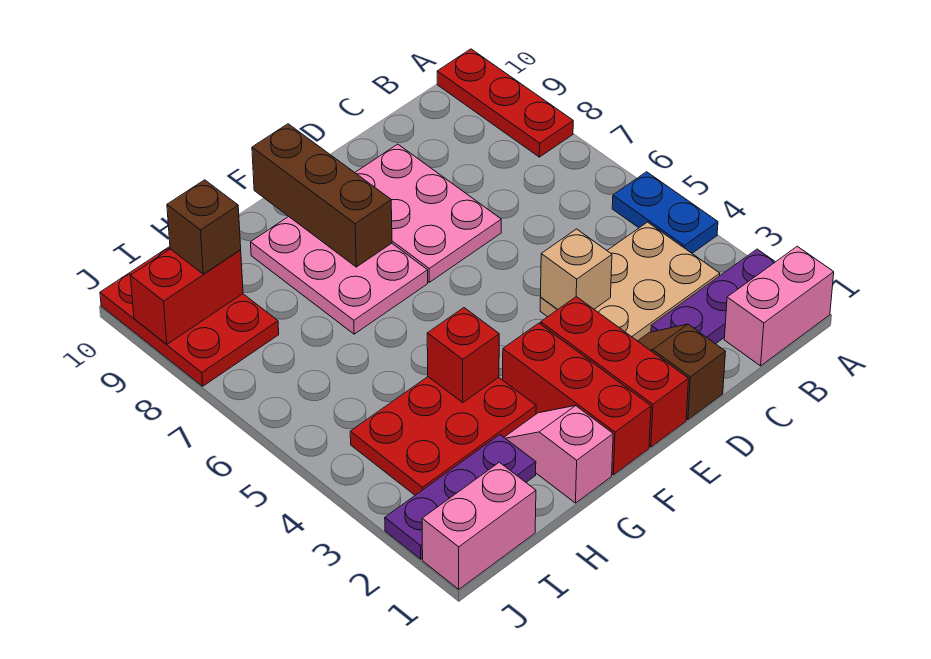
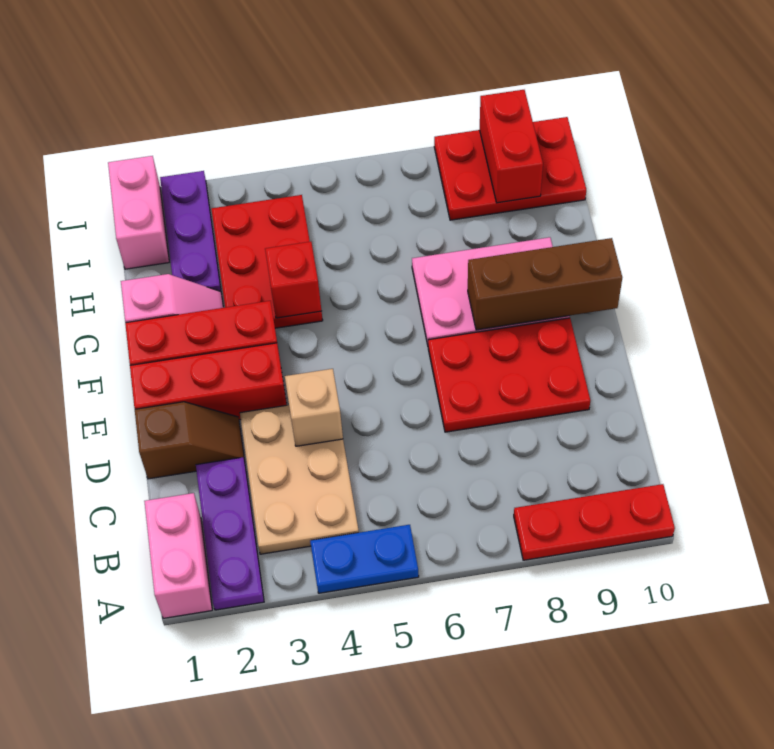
pink plate D7:E9 level 1 -> red plate D7:E9 level 1
brown brick I9 level 3 -> none

